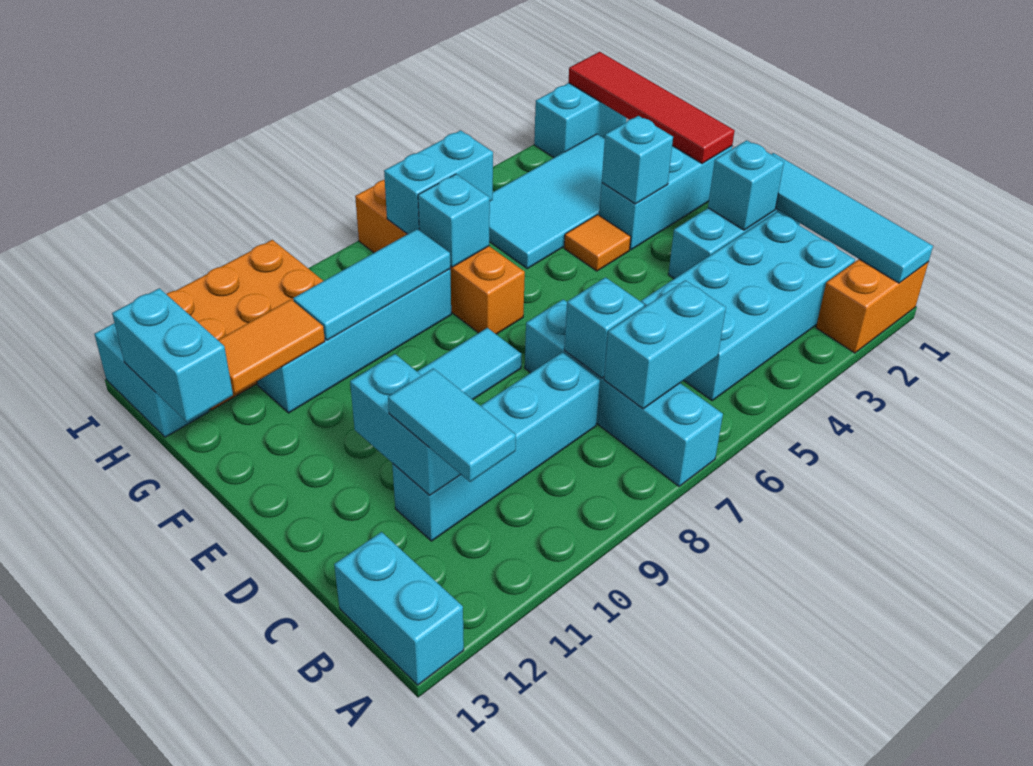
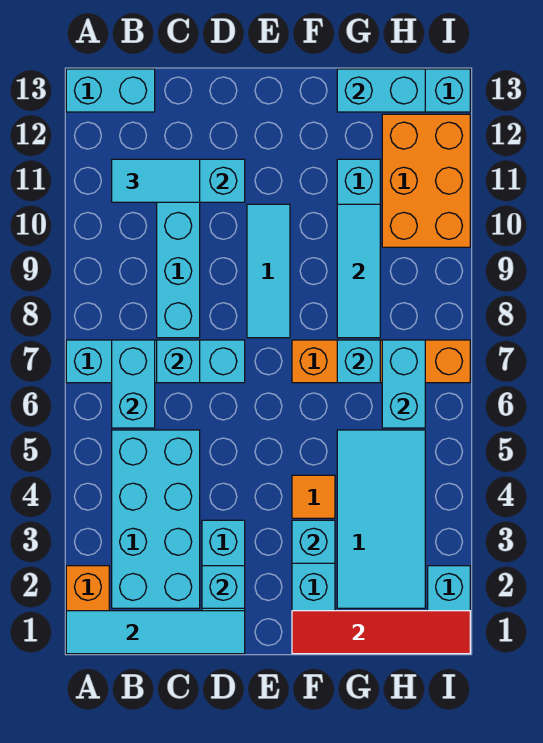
orange tile G11:G12 level 2 -> none

